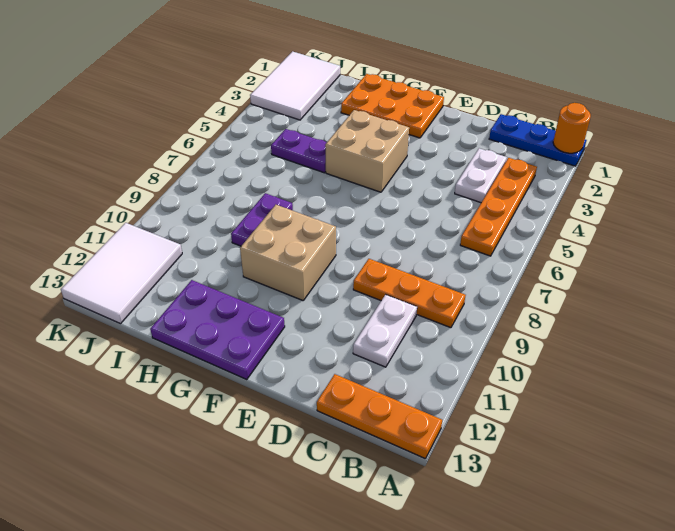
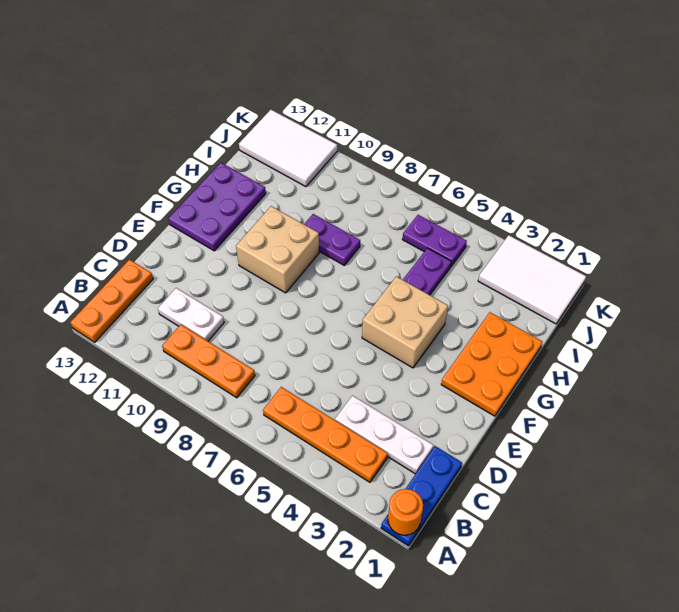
orange plate B9:D9 level 1 -> orange plate B8:B10 level 1
white plate C3:C4 level 1 -> white plate C2:C4 level 1
none -> purple plate J5:J6 level 1

